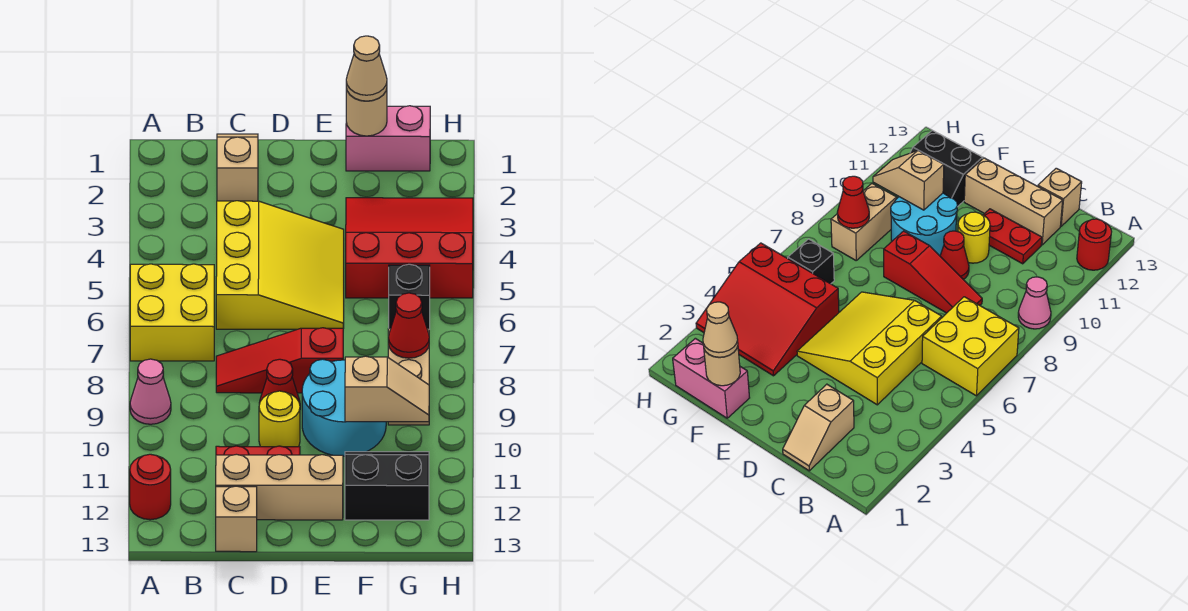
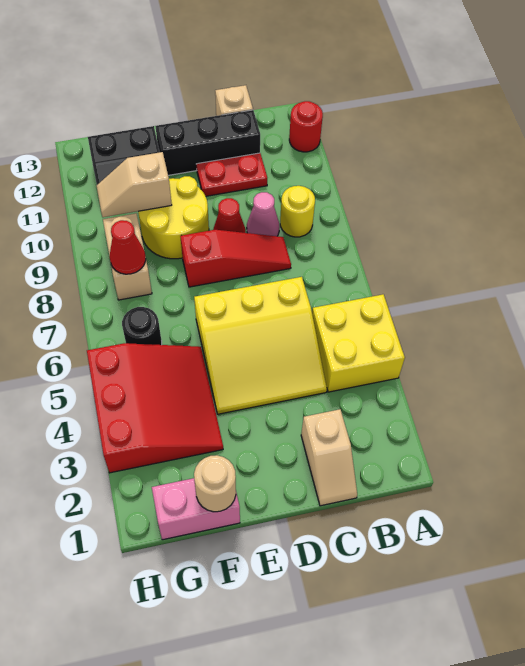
yellow brick A6:B7 level 1 -> yellow brick A4:B5 level 1
pink cone A9 level 1 -> pink cone C9 level 1
yellow slope C4:E6 level 1 top C -> yellow slope C4:E6 level 1 top 6
tan brick C12:E12 level 1 -> black brick C12:E12 level 1
yellow round brick D10 level 1 -> yellow round brick B9 level 1
cyan round brick E9:F10 level 1 -> yellow round brick E9:F10 level 1
tan cone F1 level 3 -> none
red slope F3:H5 level 1 top 5 -> red slope F3:H5 level 1 top H
black brick G6 level 1 -> black round brick G6 level 1

